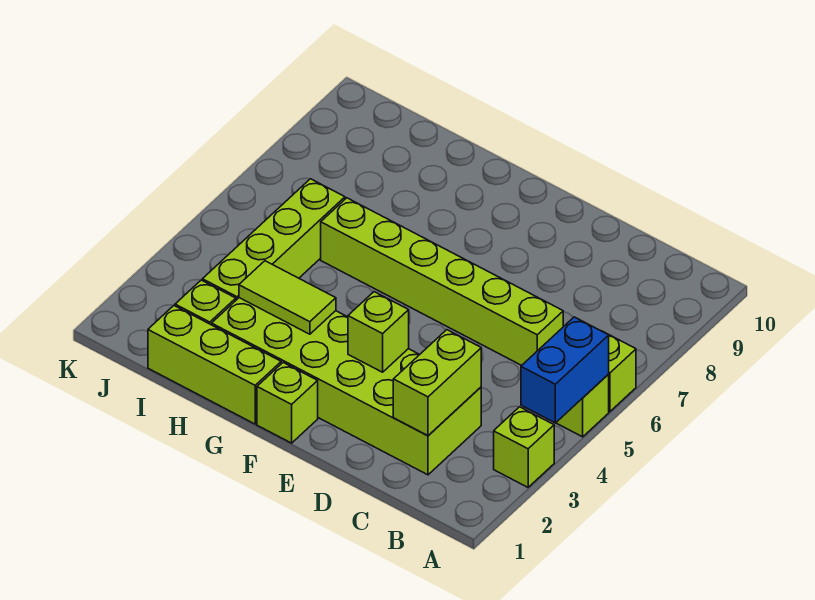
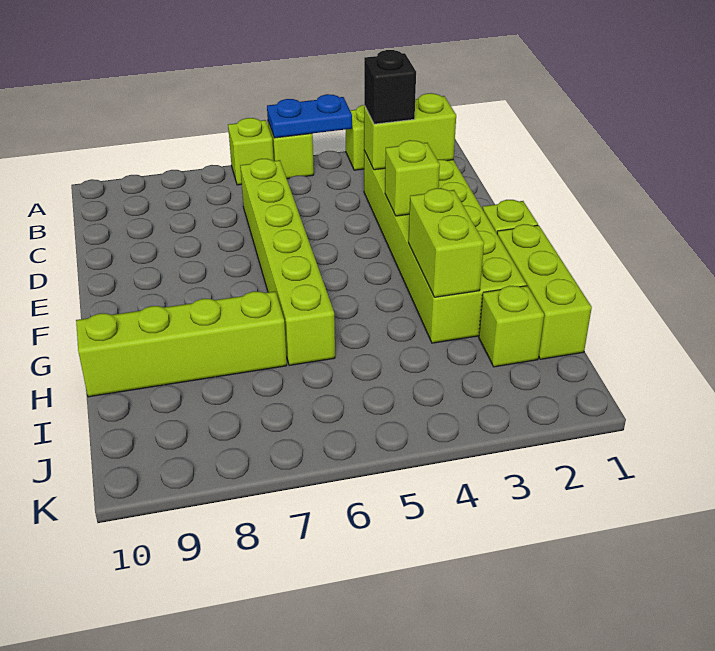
blue brick A4:A5 level 2 -> blue plate A4:A5 level 2
none -> black brick C3 level 3
lime tile G3:H3 level 2 -> lime brick G3:H3 level 2
lime brick I3:I6 level 1 -> lime brick H7:H10 level 1

